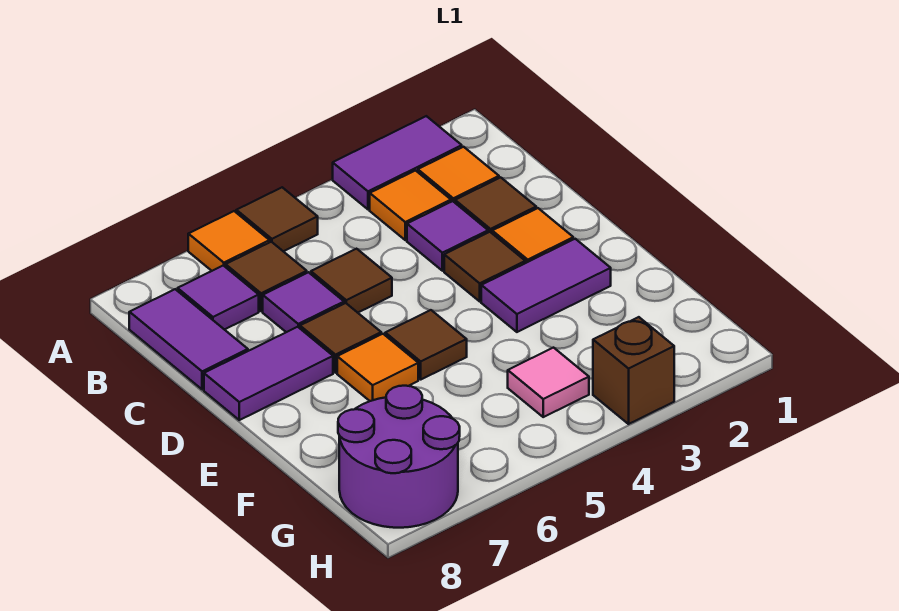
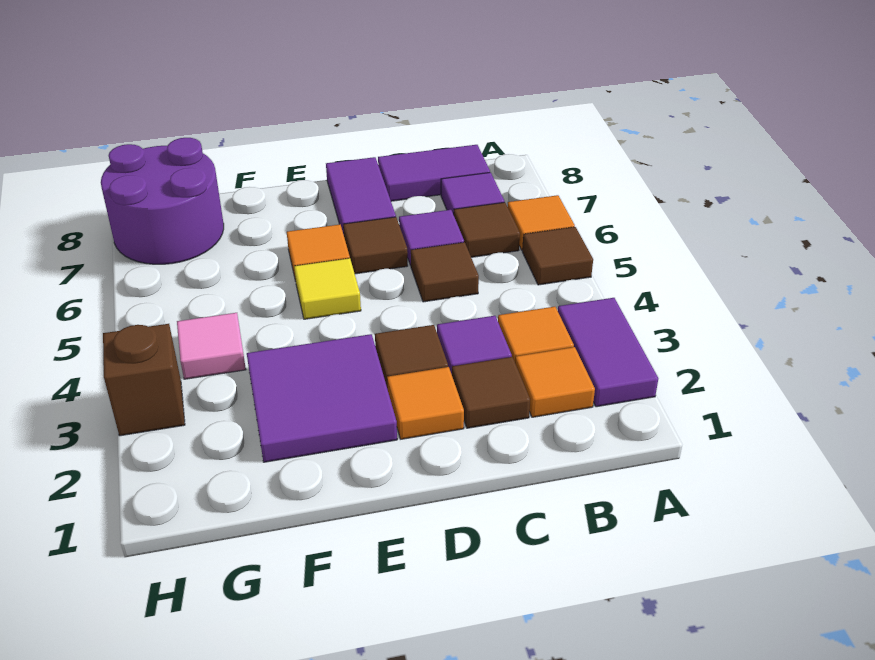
purple tile E2:E3 level 1 -> purple tile E2:F3 level 1
brown tile E5 level 1 -> yellow tile E5 level 1

